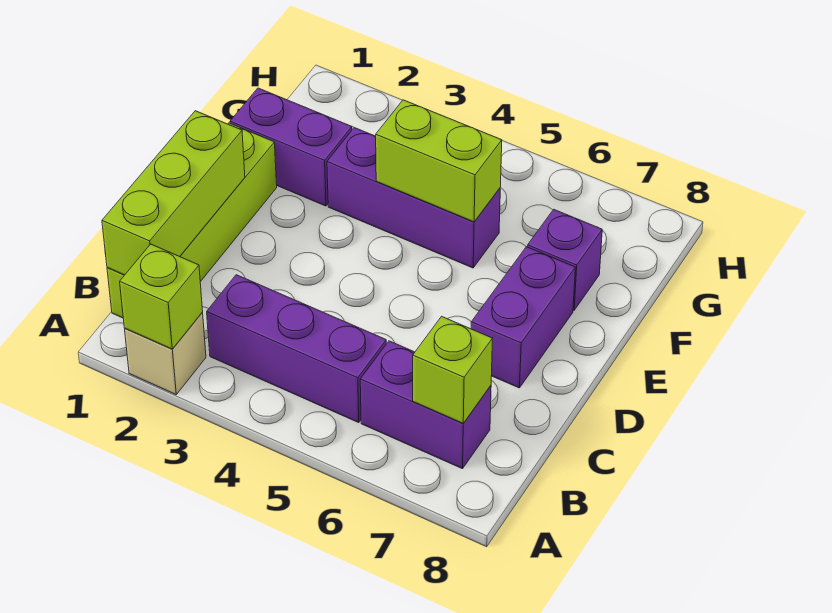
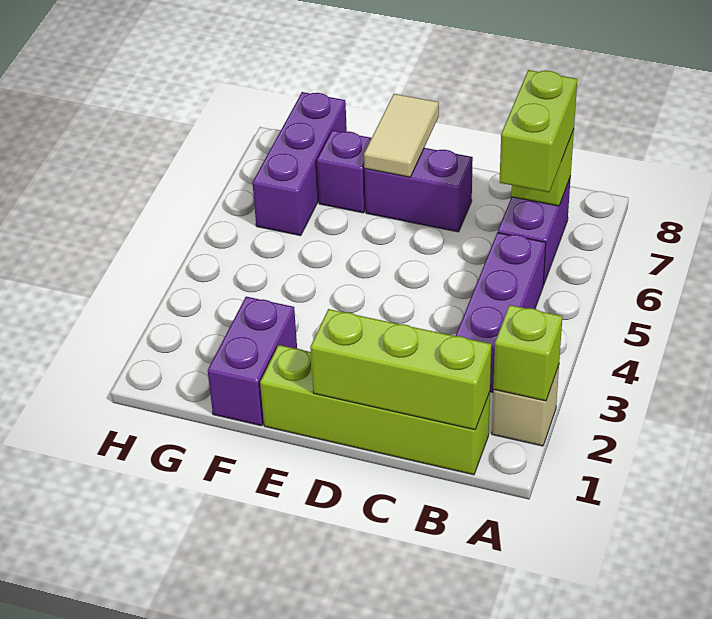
none -> tan tile E7:E8 level 2
purple brick F3:F5 level 1 -> purple brick G6:G8 level 1
lime brick F4:F5 level 2 -> lime brick B6:B7 level 3

